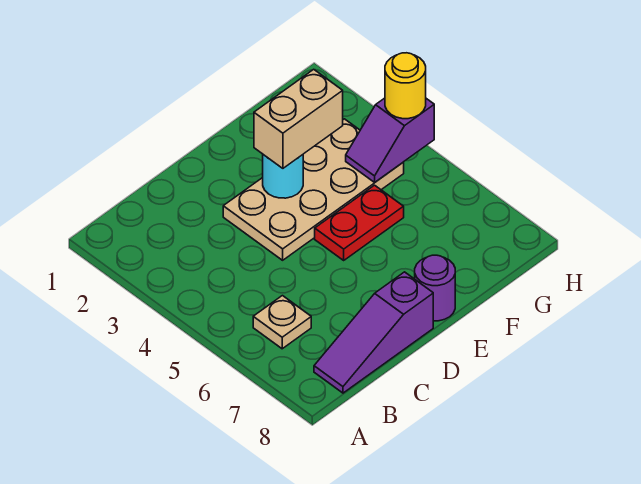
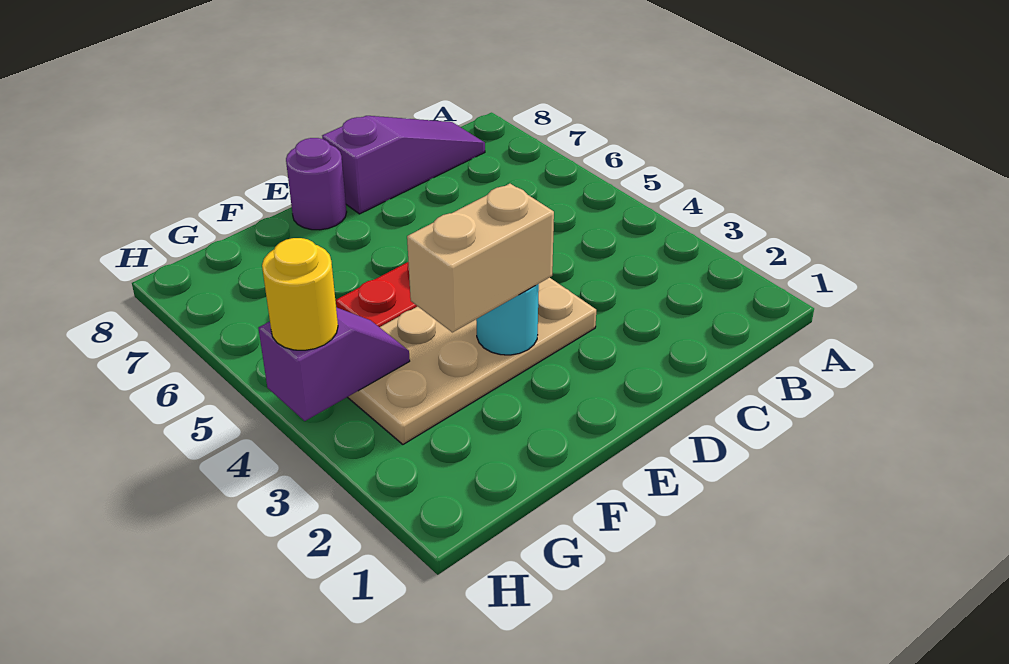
tan plate B6 level 1 -> none

